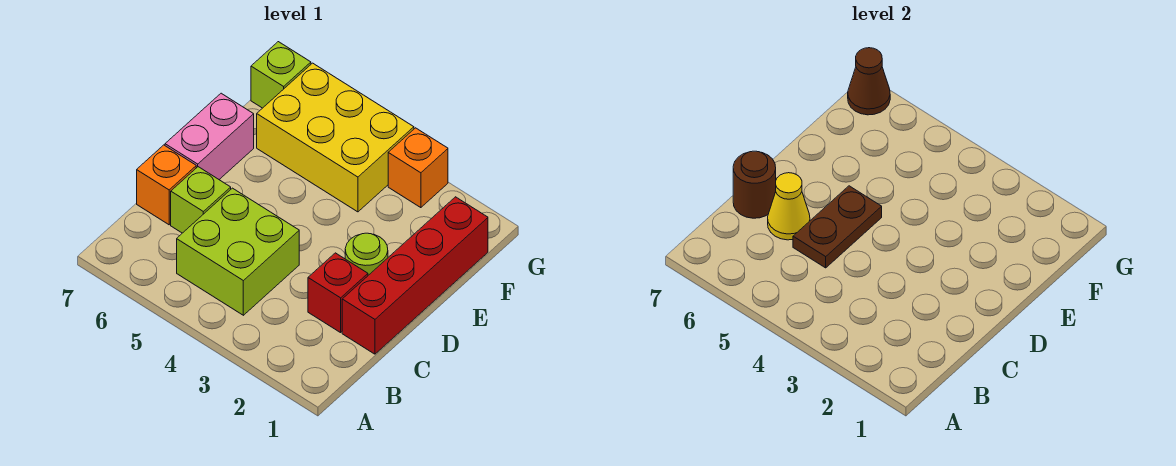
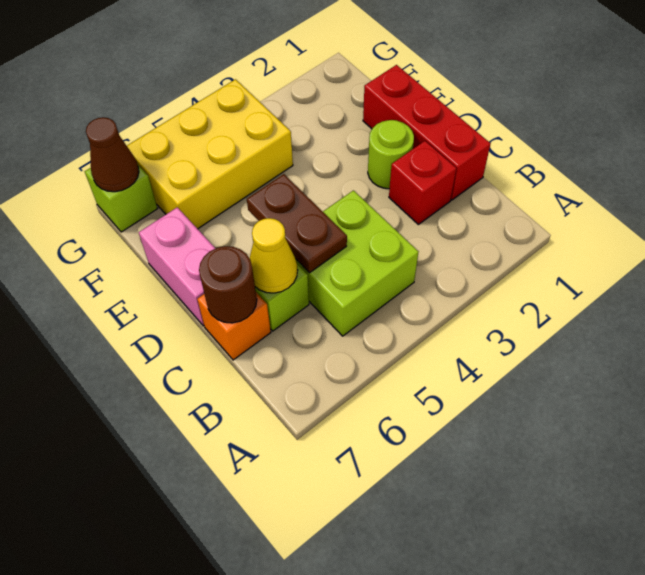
red brick C1:F1 level 1 -> red brick C1:E1 level 1
orange brick G3 level 1 -> none

